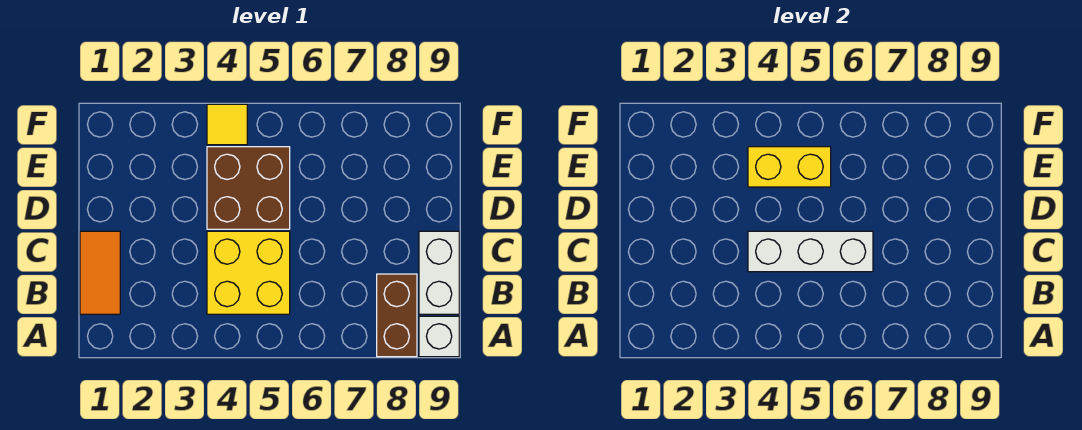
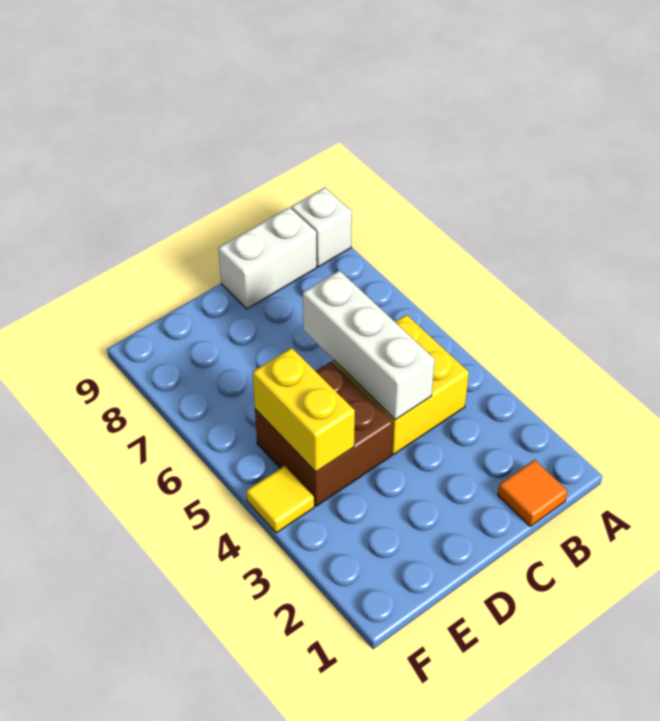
brown brick A8:B8 level 1 -> none
orange tile B1:C1 level 1 -> orange tile B1 level 1

